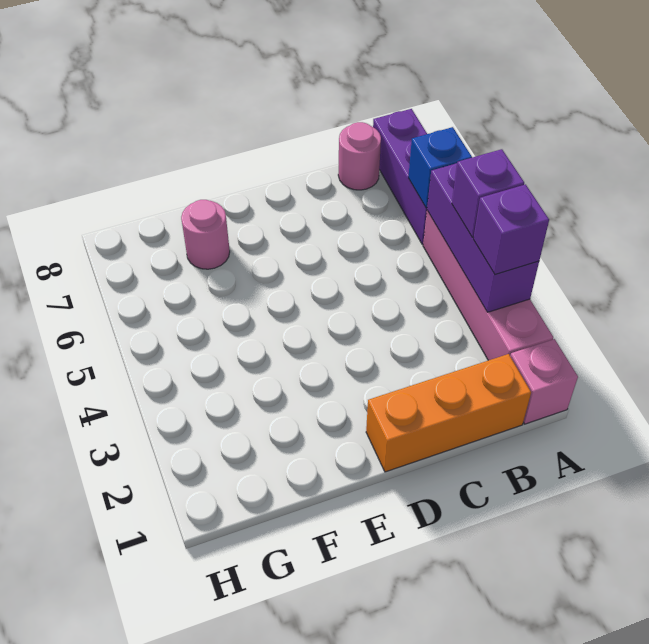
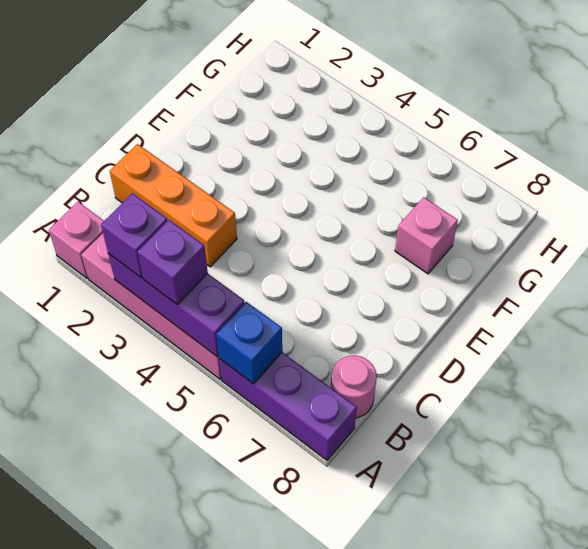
orange brick B1:D1 level 1 -> orange brick C1:C3 level 1
pink round brick F7 level 1 -> pink brick F7 level 1

